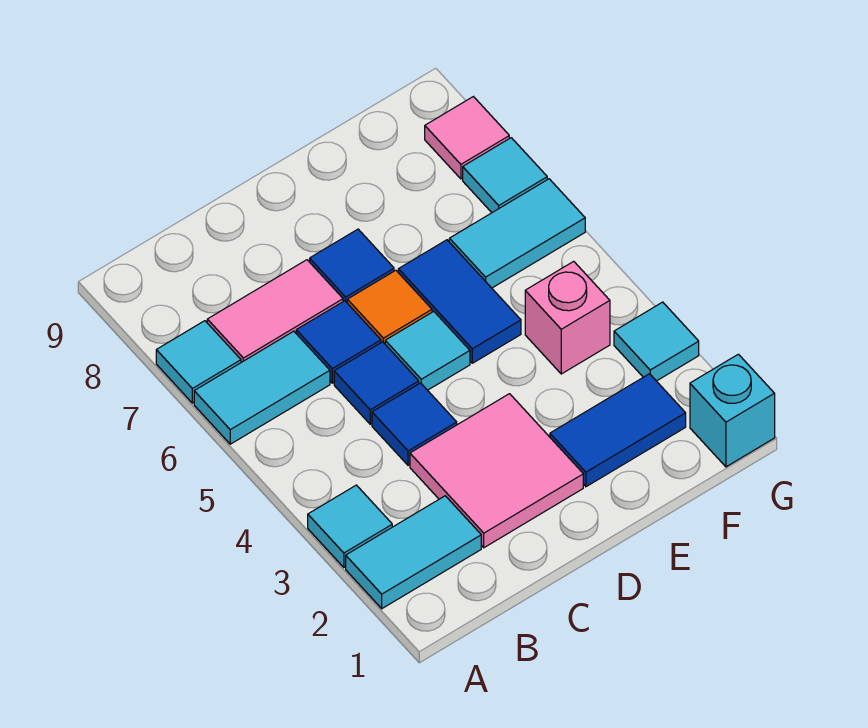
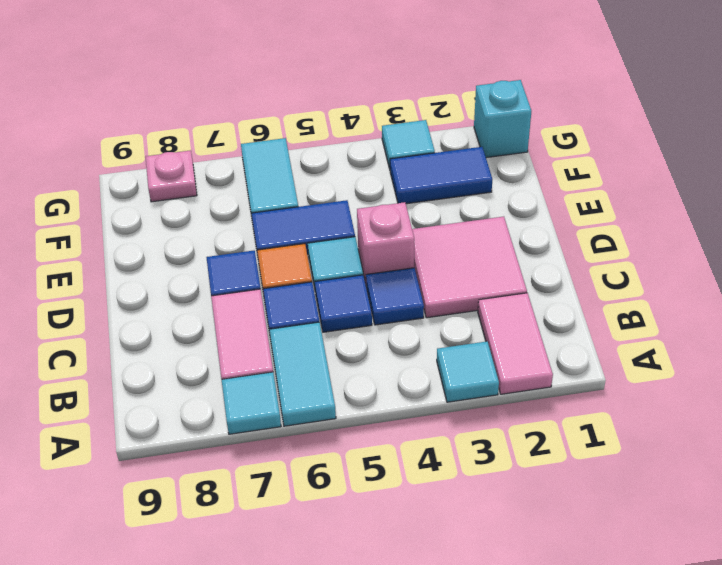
cyan tile A2:B2 level 1 -> pink tile A2:B2 level 1
blue tile E2:F2 level 1 -> blue tile F2:F3 level 1
pink brick F4 level 1 -> pink brick D4 level 1
cyan tile G7 level 1 -> none
pink tile G8 level 1 -> pink plate G8 level 1

